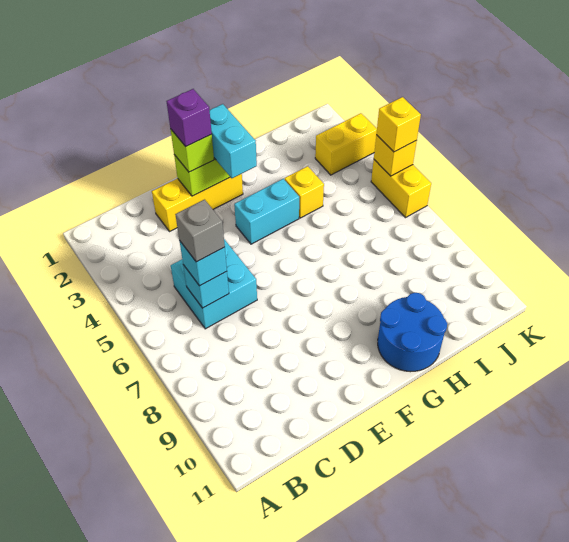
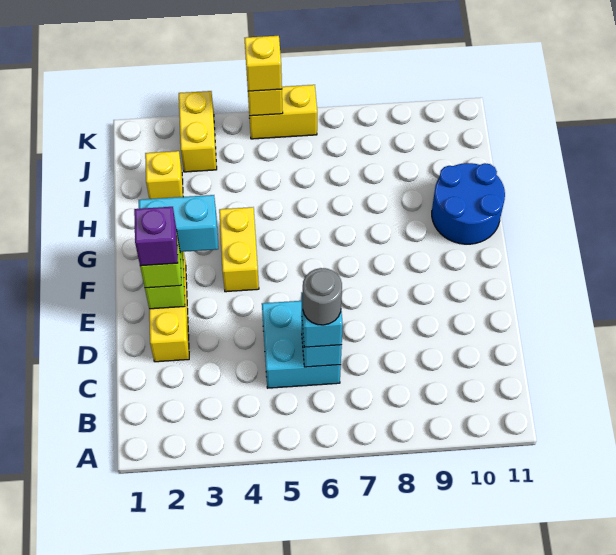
grey brick C6 level 4 -> grey round brick C6 level 4
cyan brick F4:G4 level 1 -> yellow brick F4:G4 level 1
yellow brick H4 level 1 -> yellow brick I2 level 1

